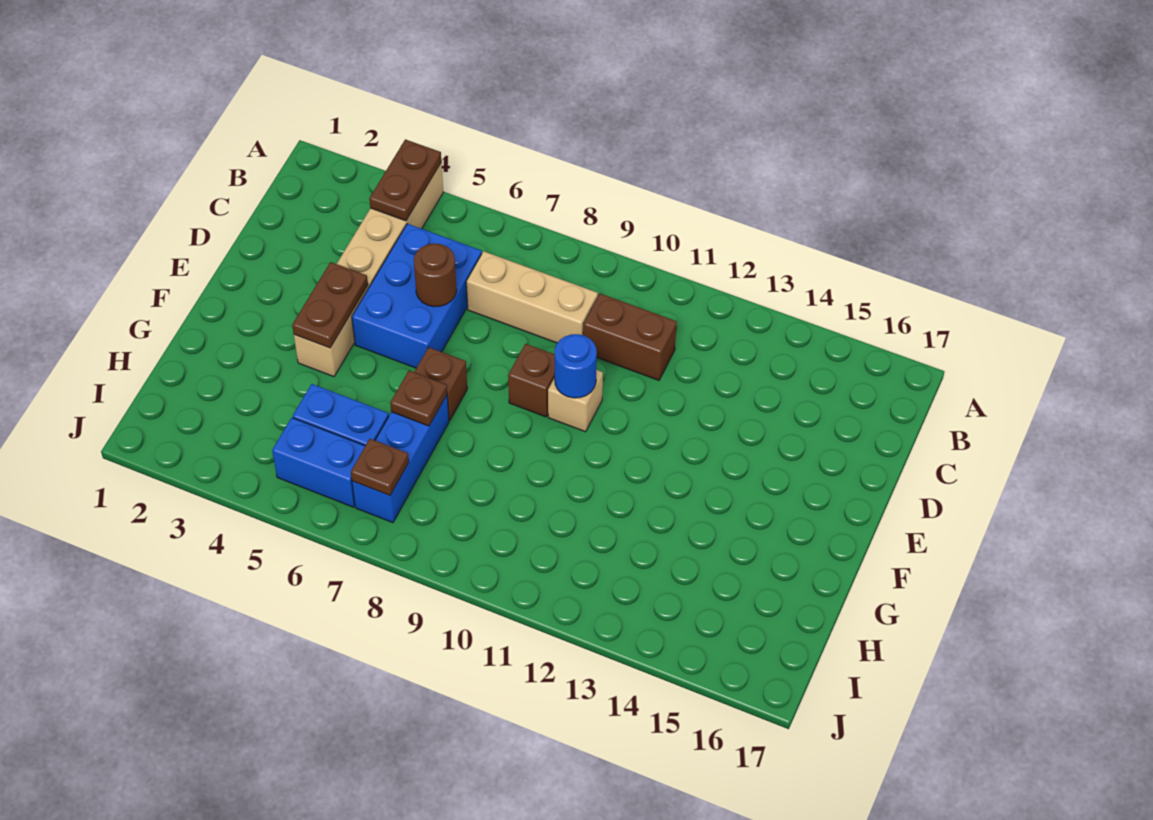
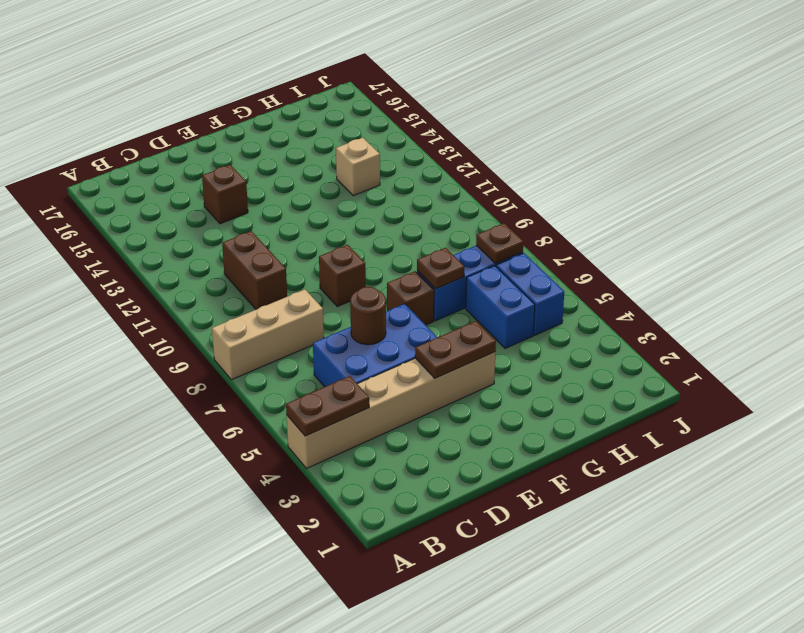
tan brick C7:C9 level 1 -> tan brick A8:C8 level 1
none -> brown brick D14 level 1
tan brick E10 level 1 -> tan brick H13 level 1
blue round brick E10 level 2 -> none

